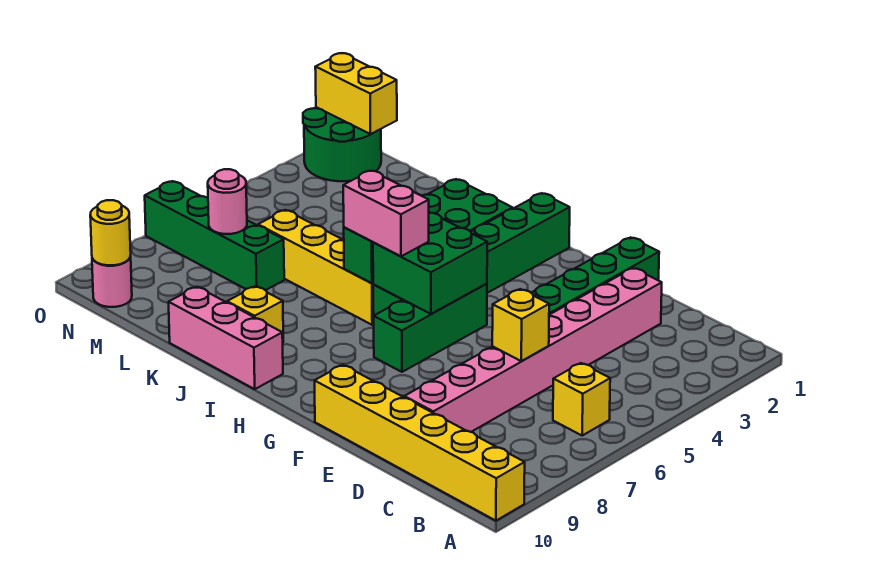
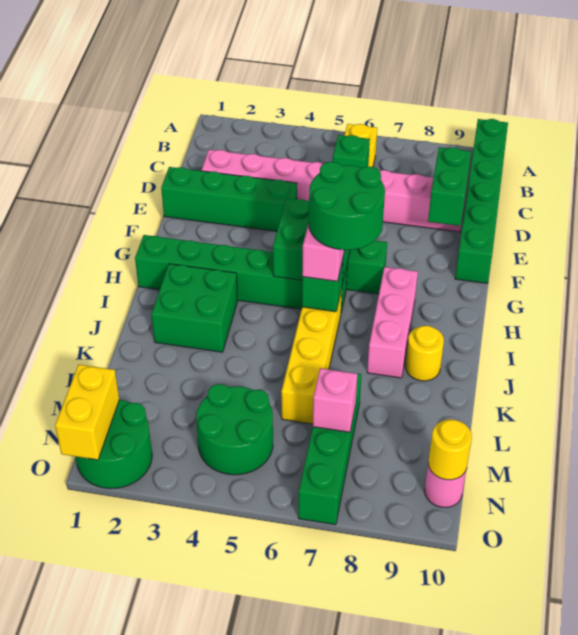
yellow brick A10:F10 level 1 -> green brick A10:F10 level 1
yellow brick D6 level 2 -> green brick D6 level 2
none -> green brick D9:E9 level 2
none -> green round brick H6:I7 level 4
pink brick I10:K10 level 1 -> pink brick H8:J8 level 1
yellow brick J9 level 1 -> yellow round brick J9 level 1
none -> green round brick M4:N5 level 1
pink round brick M7 level 2 -> pink brick M7 level 2

